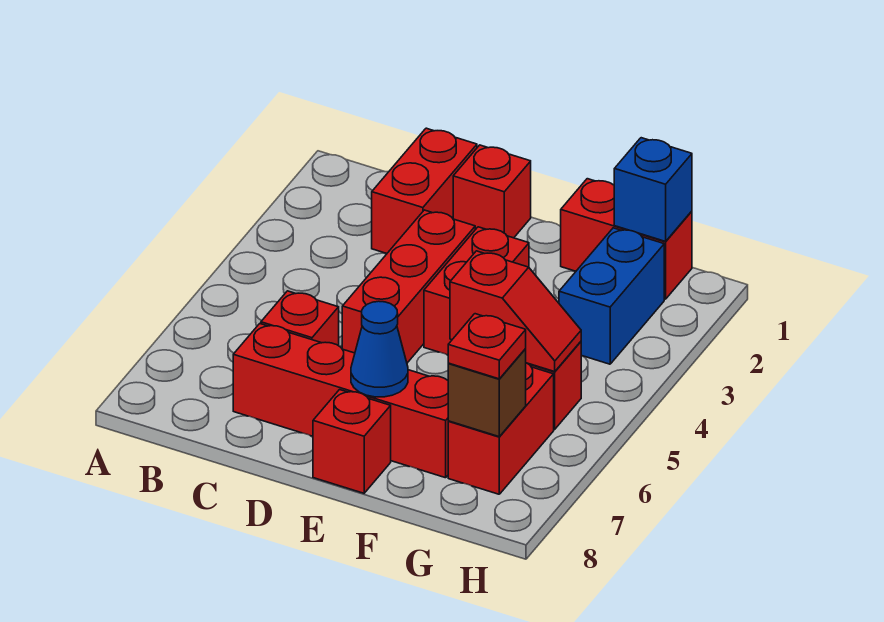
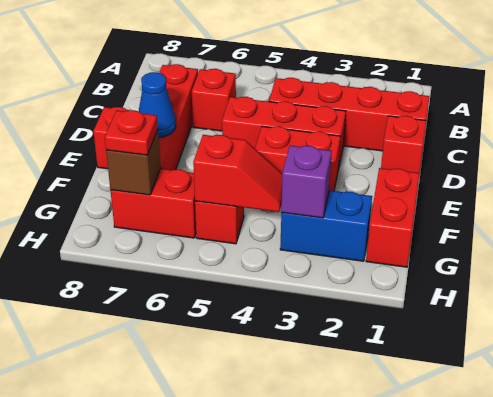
red brick C1:C2 level 1 -> red brick C1:C4 level 1
red slope F5:G5 level 2 top F -> red slope G4:G5 level 2 top 5
blue brick G1 level 2 -> none
none -> purple brick G3 level 2

